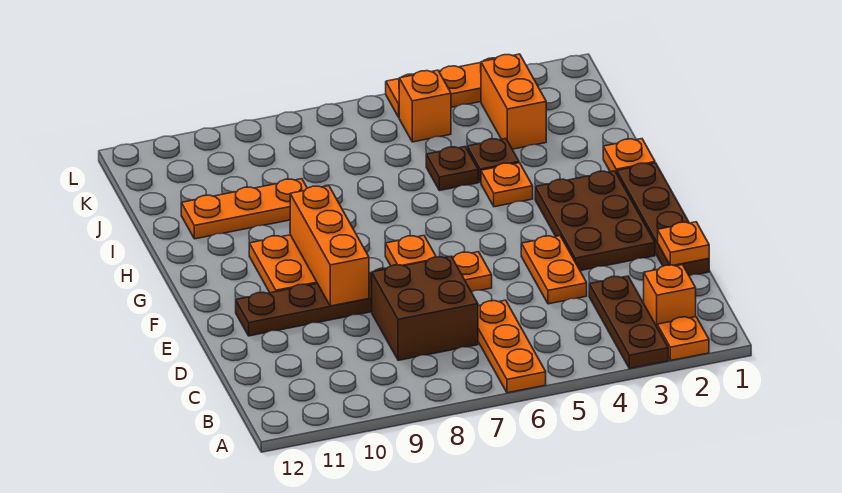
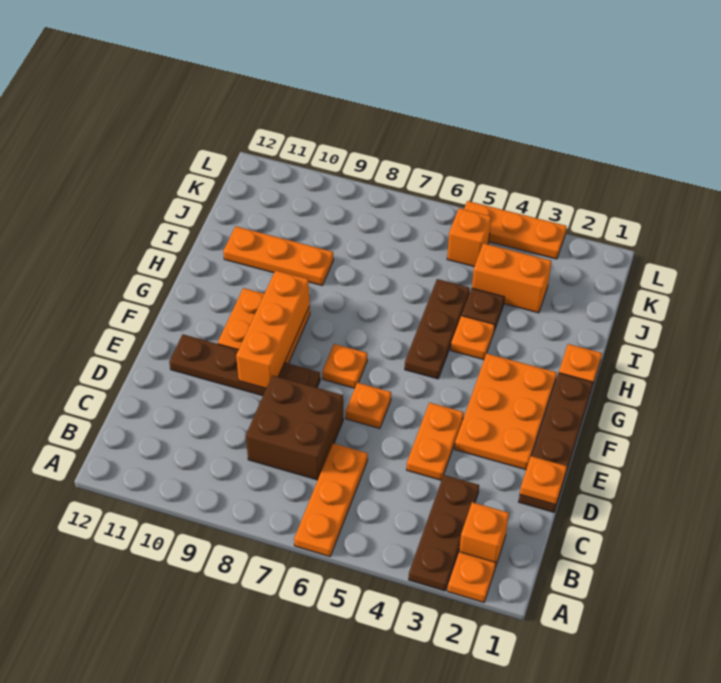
brown plate E2:G3 level 1 -> orange plate E2:G3 level 1
brown plate I5 level 1 -> brown plate G5:I5 level 1
orange brick J3:K3 level 1 -> orange brick J3:J4 level 1

